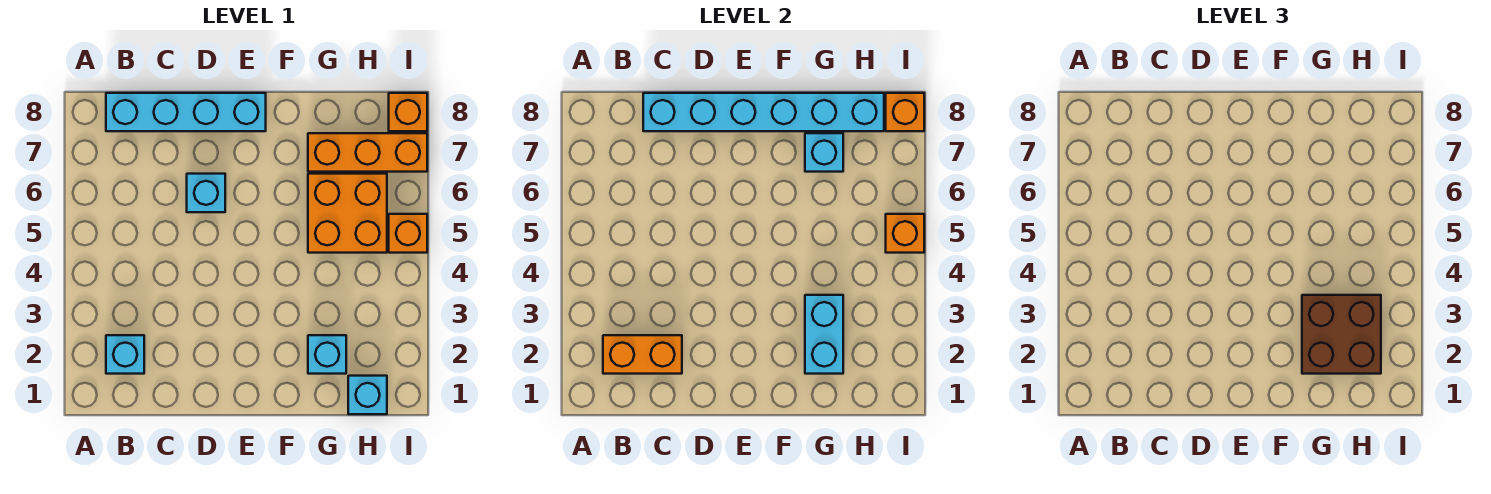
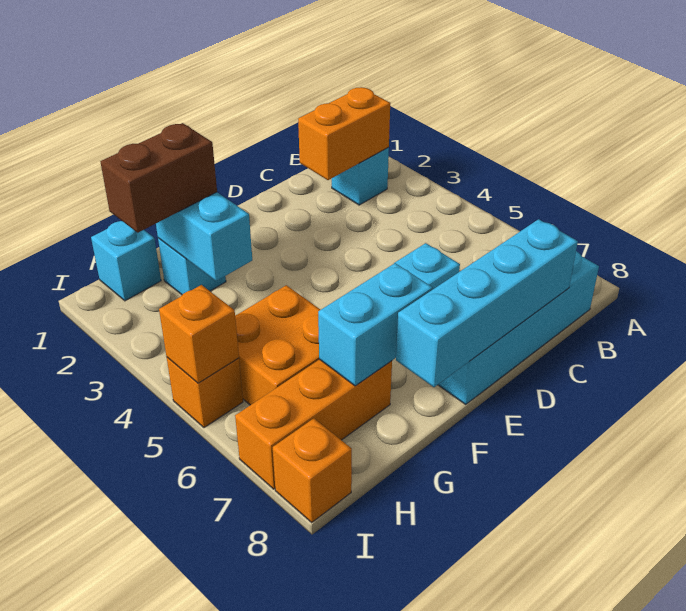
cyan brick C8:H8 level 2 -> cyan brick C8:F8 level 2
brown brick G2:H3 level 3 -> brown brick G2:H2 level 3
cyan brick G7 level 2 -> cyan brick F7:G7 level 2
orange brick I8 level 2 -> none

